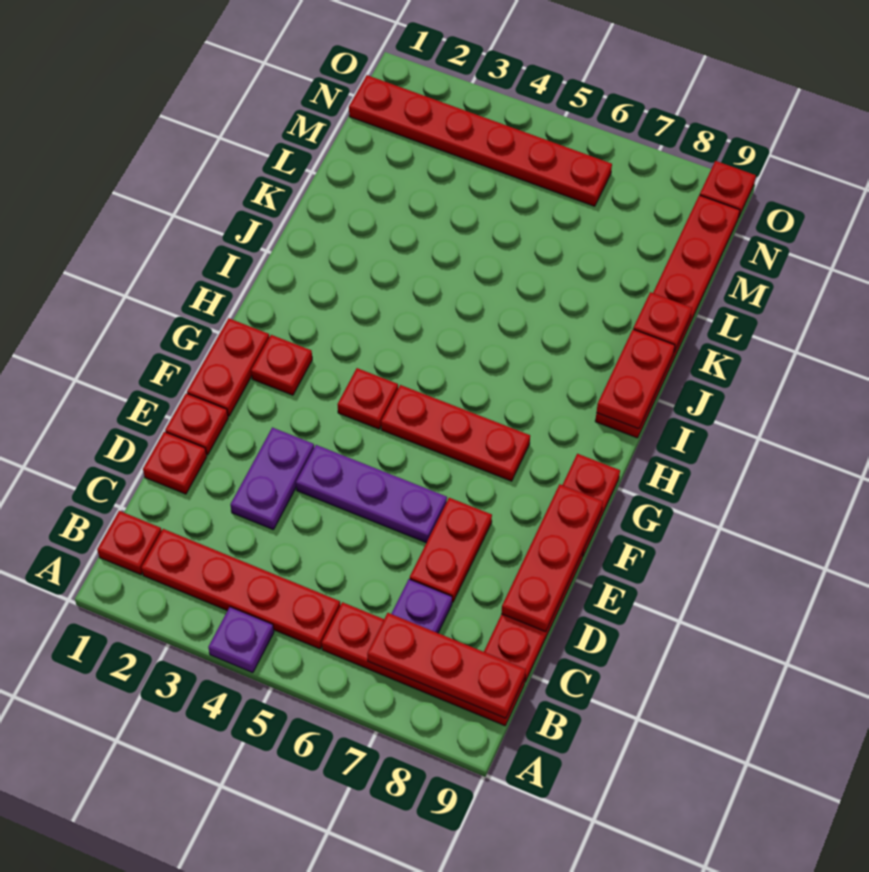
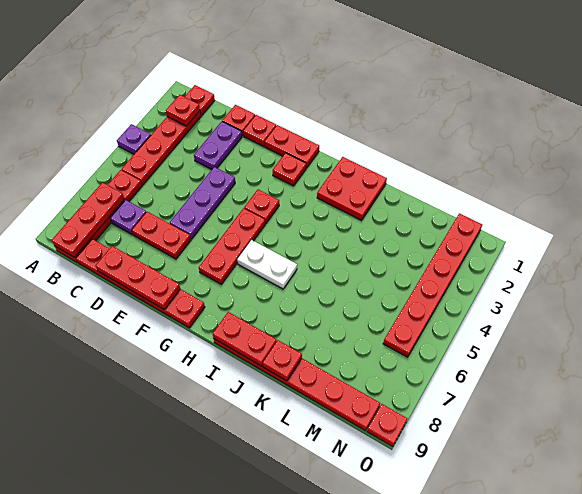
none -> red plate B2 level 2
purple plate D3:E3 level 1 -> purple plate D2:D3 level 1
none -> white plate H6:I6 level 1
none -> red plate I1:J2 level 1

